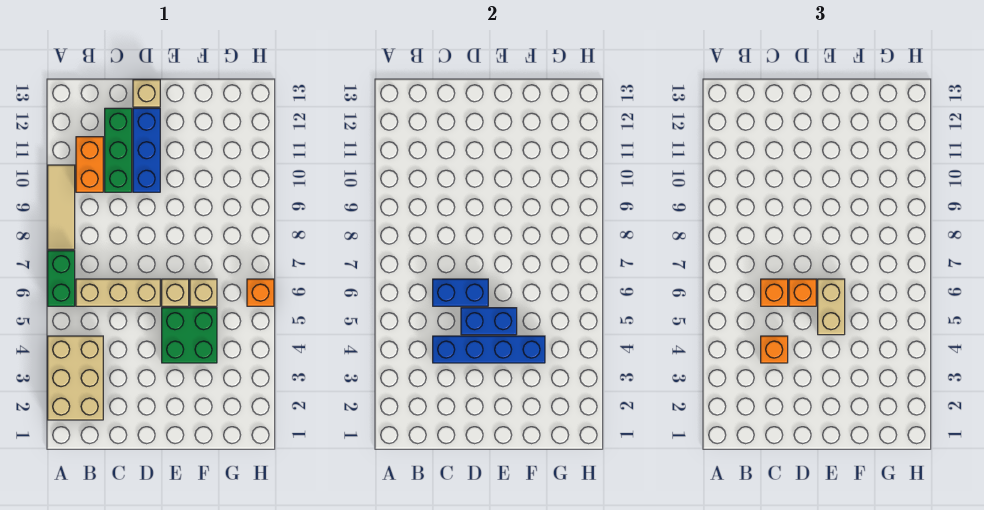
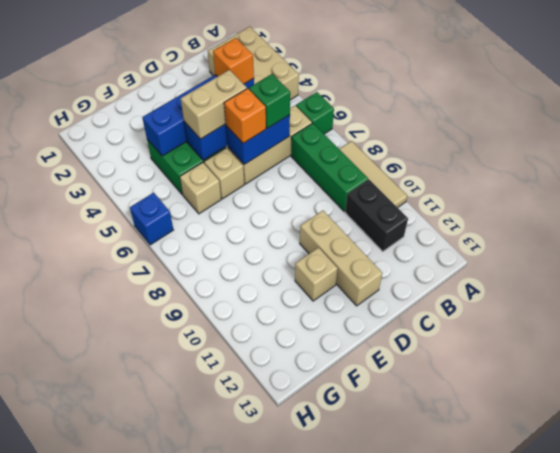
green brick A6:A7 level 1 -> green brick A6 level 1
orange brick B10:B11 level 1 -> black brick B10:B11 level 1
orange brick C6 level 3 -> green brick C6 level 3
green brick C10:C12 level 1 -> green brick B7:B9 level 1
blue brick D10:D12 level 1 -> tan brick D10:D12 level 1
tan brick D13 level 1 -> tan brick E11 level 1
tan brick E5:E6 level 3 -> tan brick D5:E5 level 3
orange brick H6 level 1 -> blue brick H6 level 1

